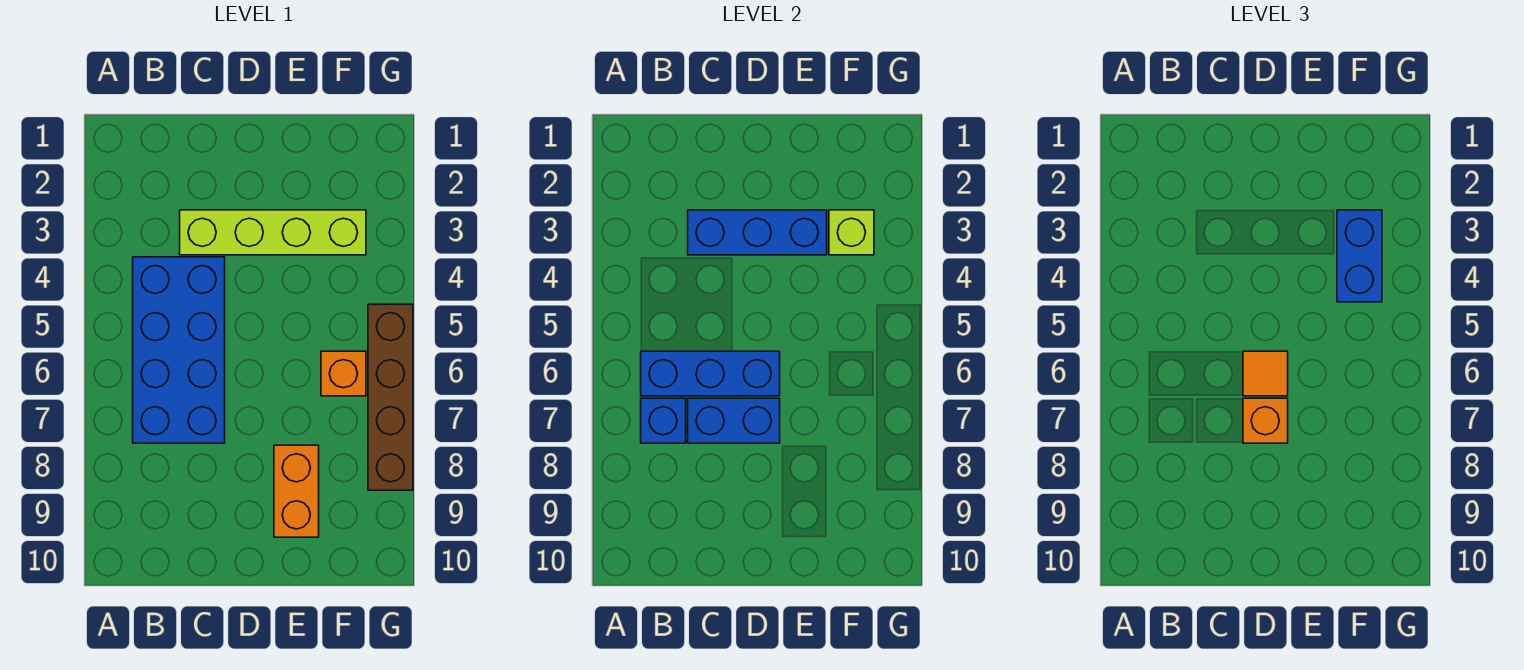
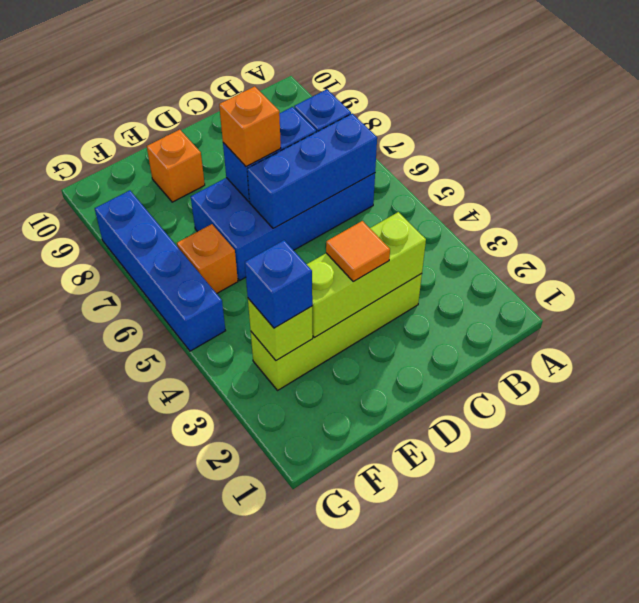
blue brick B4:C7 level 1 -> blue brick B6:E7 level 1
blue brick C3:E3 level 2 -> lime brick C3:E3 level 2
orange tile D6 level 3 -> orange tile D3 level 3
orange brick E8:E9 level 1 -> orange brick E9 level 1
blue brick F3:F4 level 3 -> blue brick F3 level 3
brown brick G5:G8 level 1 -> blue brick G5:G8 level 1

